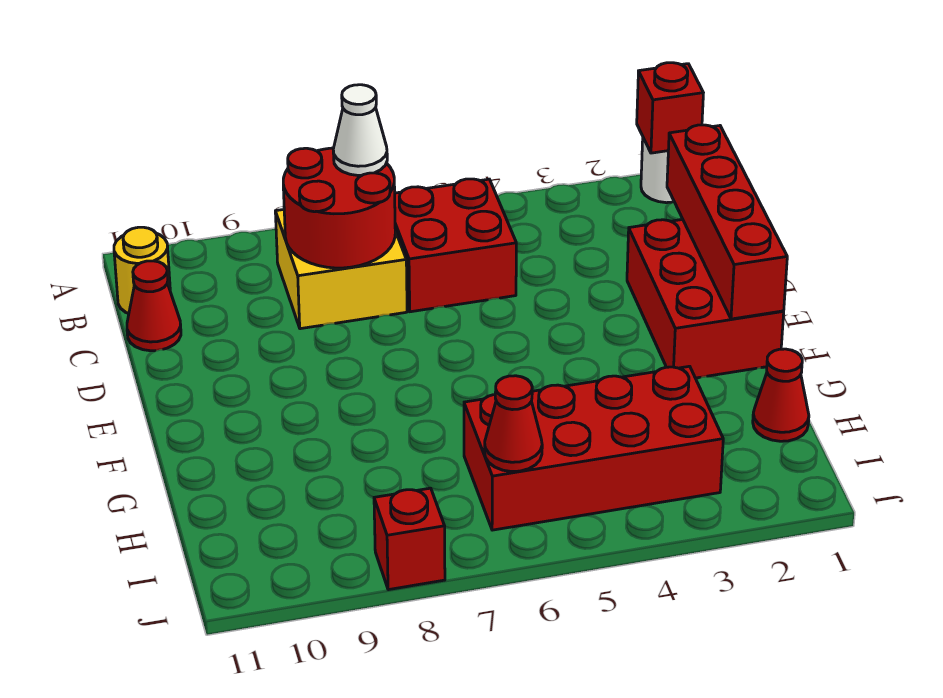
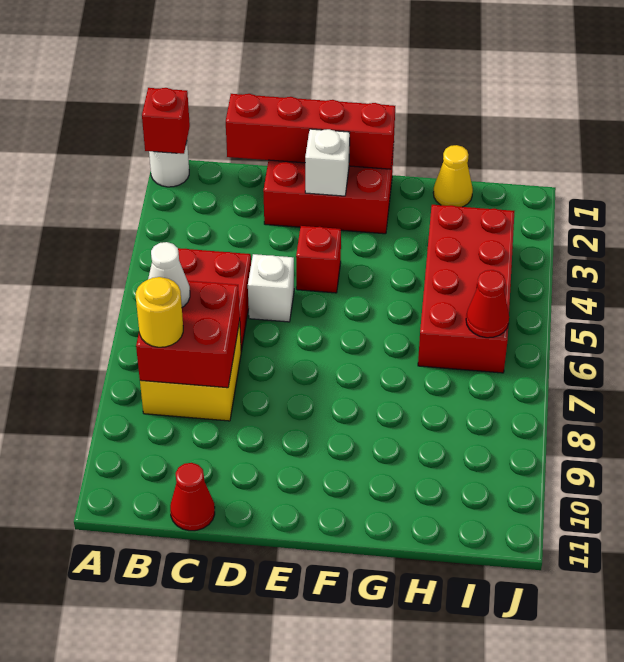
red round brick B7:C8 level 2 -> red brick B7:C8 level 2
yellow round brick B11 level 1 -> yellow round brick B8 level 3
none -> white brick D5 level 1
none -> white brick E2 level 2
red cone H1 level 1 -> yellow cone H1 level 1
red brick J8 level 1 -> red brick E4 level 1

